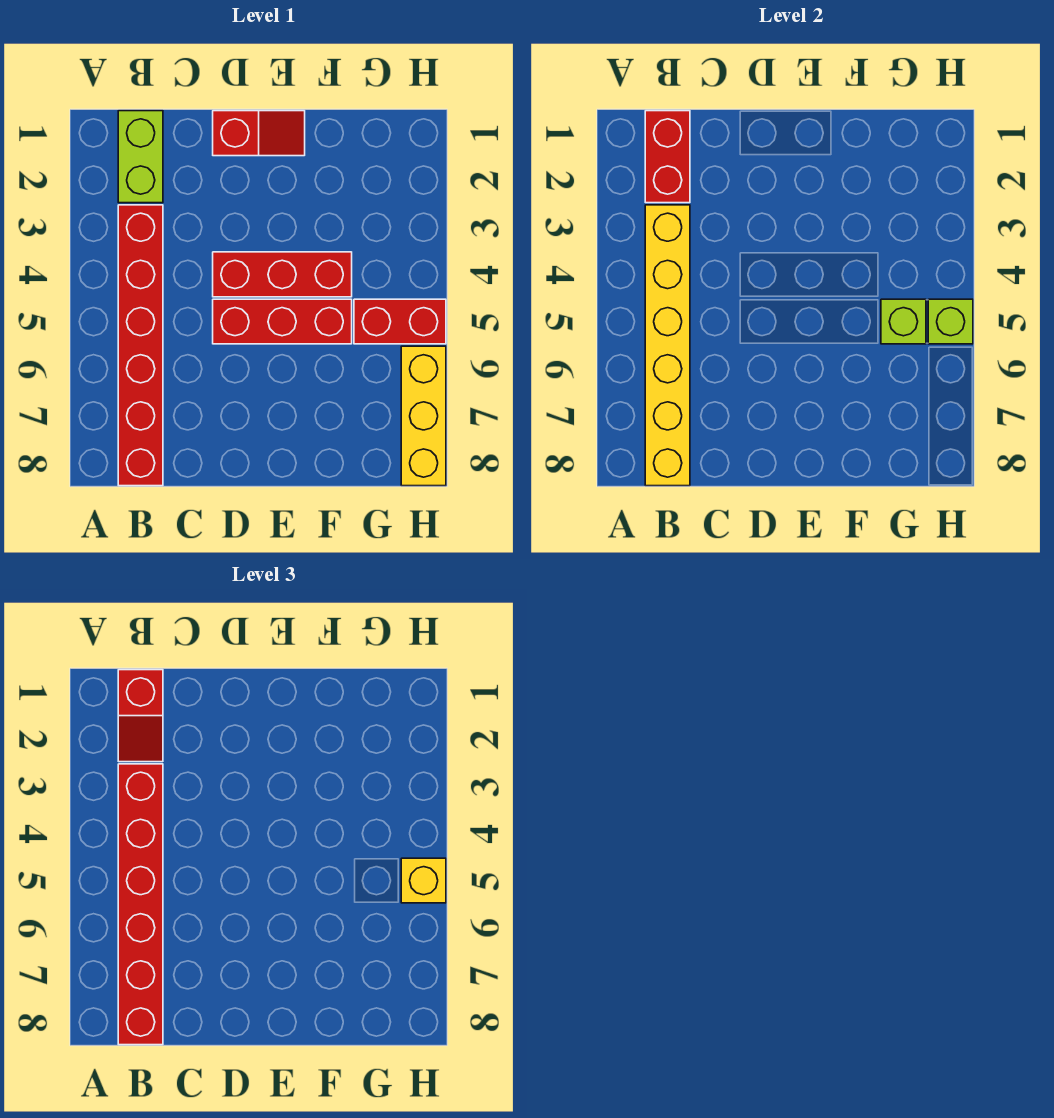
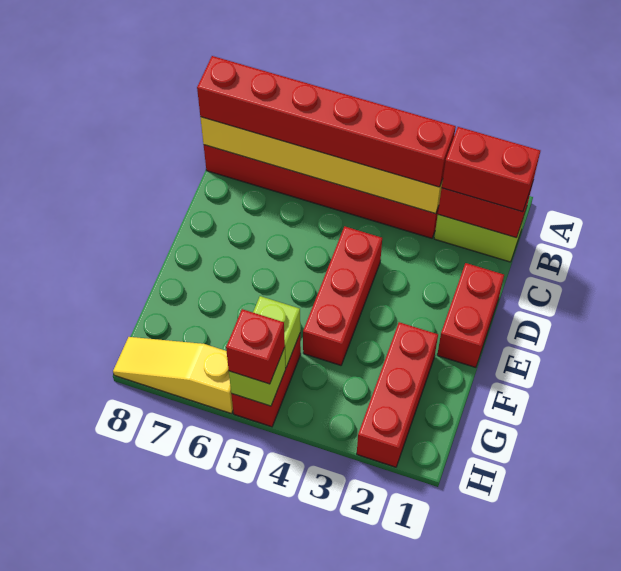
red slope B1:B2 level 3 top 1 -> red brick B1:B2 level 3
red slope D1:E1 level 1 top D -> red brick D1:E1 level 1
red brick D5:F5 level 1 -> red brick F2:H2 level 1
yellow brick H5 level 3 -> red brick H5 level 3
yellow brick H6:H8 level 1 -> yellow slope H6:H8 level 1 top 6

